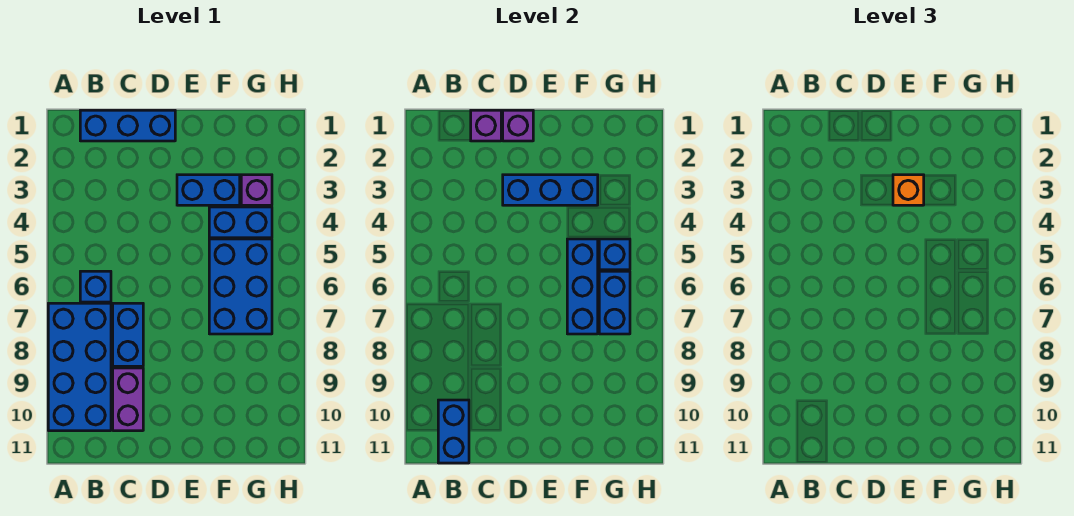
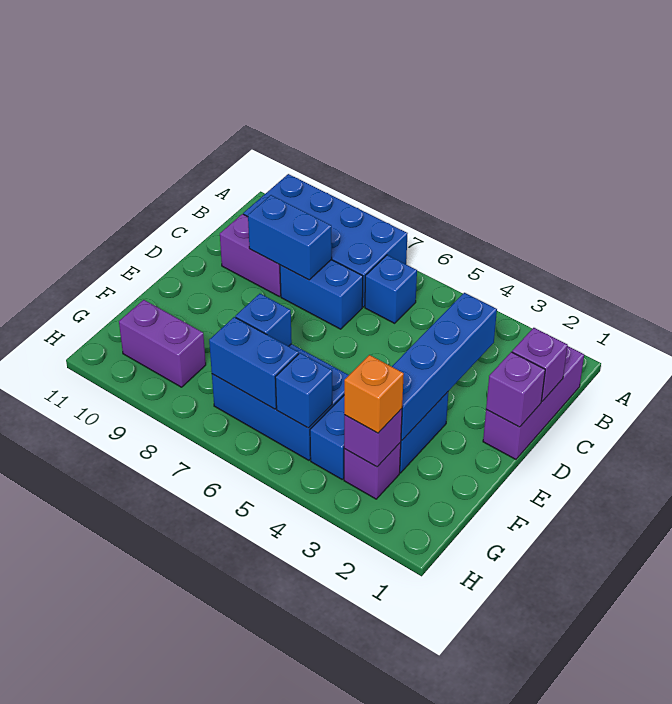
blue brick B1:D1 level 1 -> purple brick B1:D1 level 1
blue brick B10:B11 level 2 -> blue brick C8:C9 level 2
blue brick D3:F3 level 2 -> blue brick C3:F3 level 2
orange brick E3 level 3 -> orange brick G3 level 3
blue brick F5:F7 level 2 -> blue brick F7 level 2
none -> purple brick G3 level 2
none -> purple brick G9:G10 level 1

